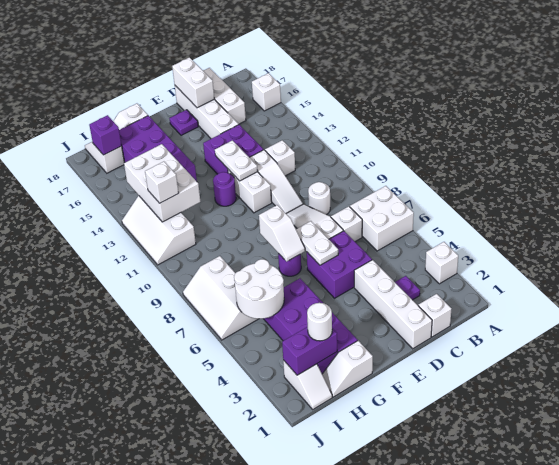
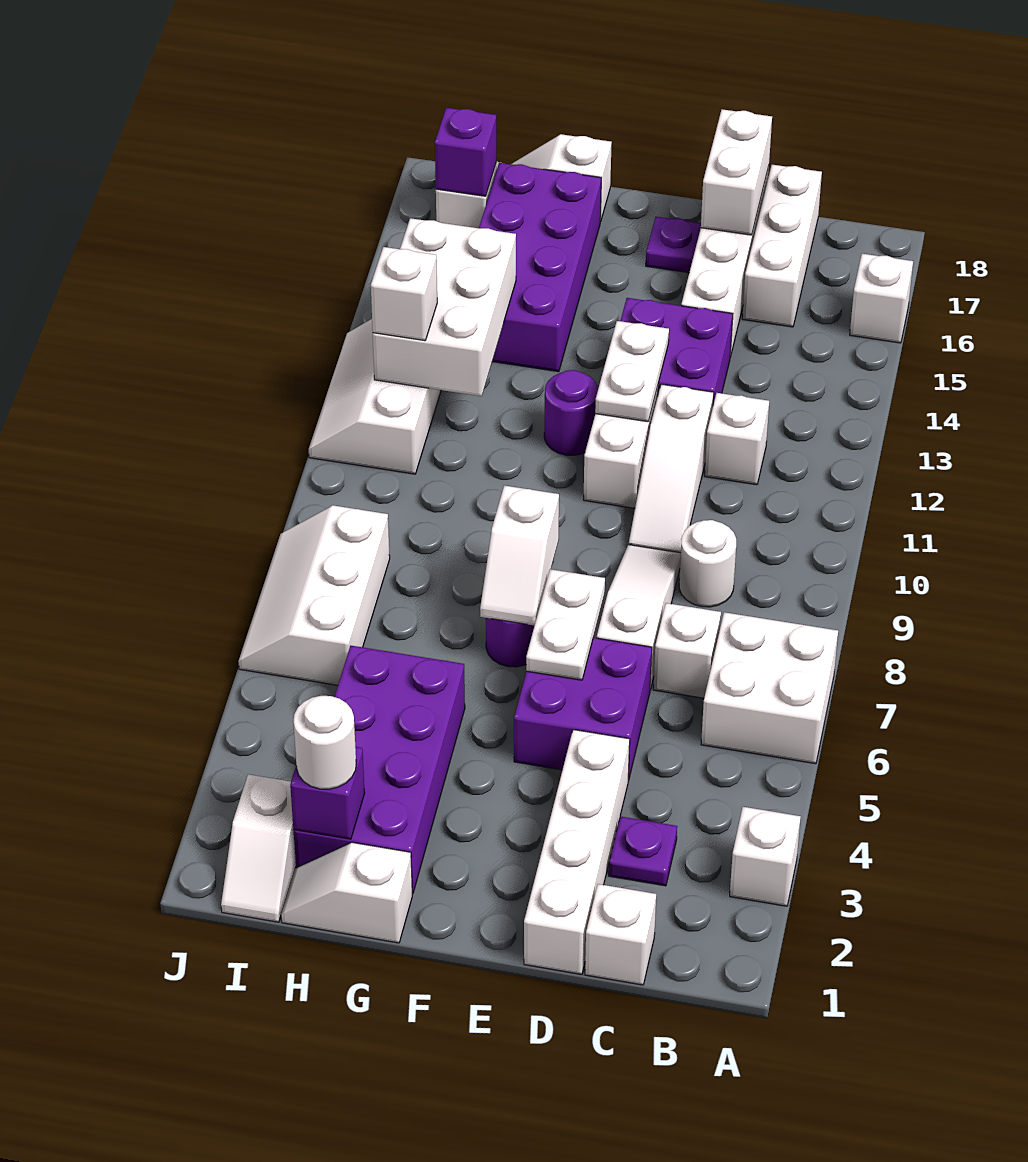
purple brick H2:I2 level 2 -> purple brick H2 level 2
white round brick H5:I6 level 2 -> none

